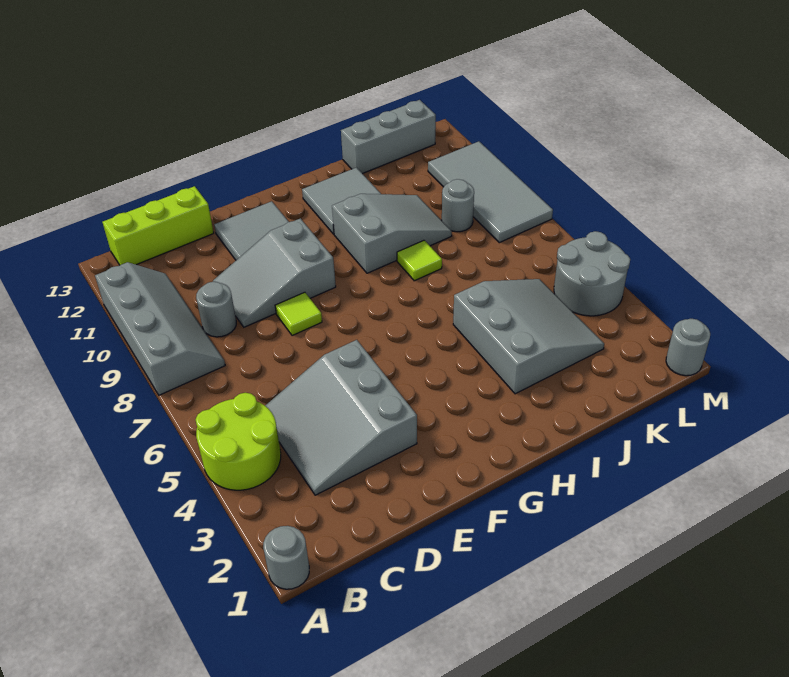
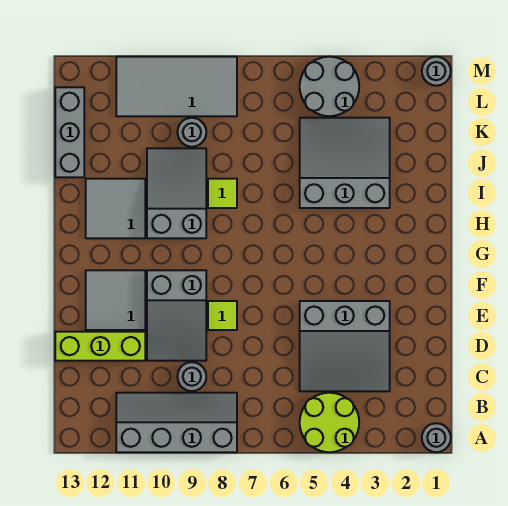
lime brick B13:D13 level 1 -> lime brick D11:D13 level 1

